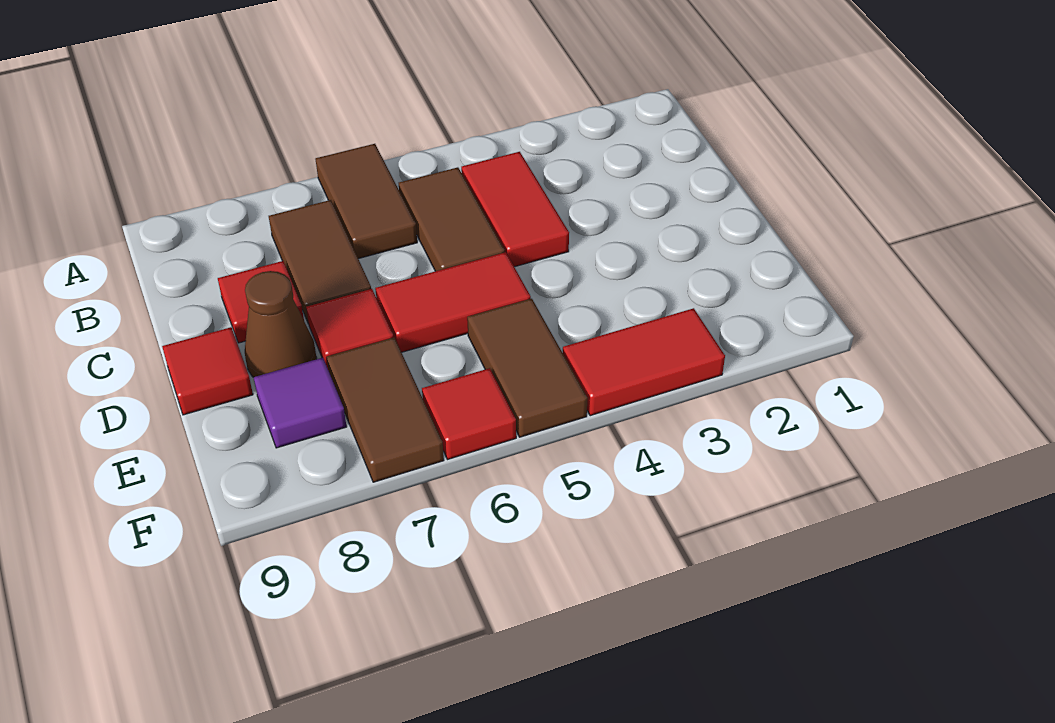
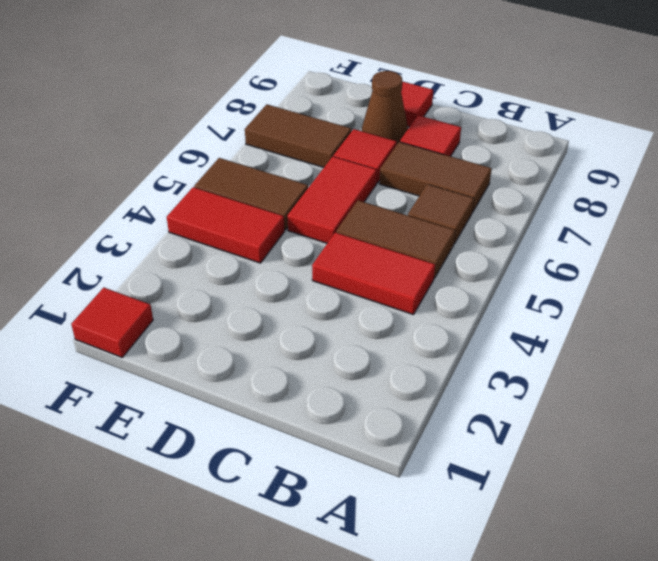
brown tile A6:B6 level 1 -> brown tile B6 level 1
purple tile E8 level 1 -> none
red tile F3:F4 level 1 -> red tile E4:F4 level 1
red tile F6 level 1 -> red tile F1 level 1

